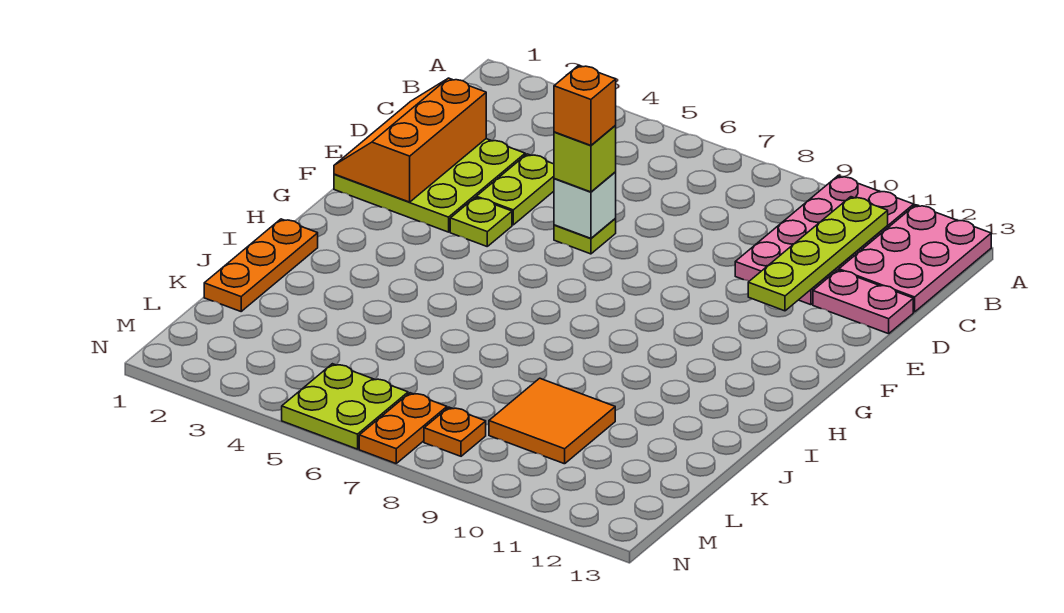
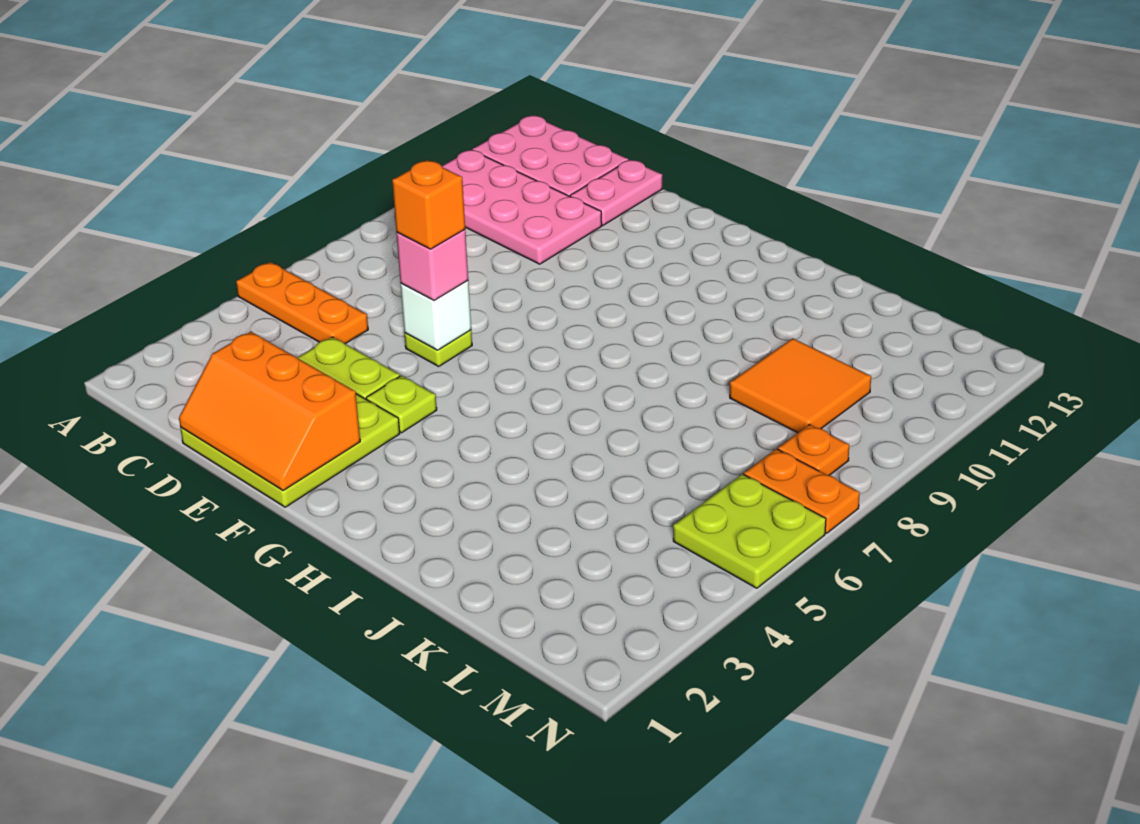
lime plate B11:E11 level 2 -> none
lime brick E6 level 3 -> pink brick E6 level 3
orange plate I1:K1 level 1 -> orange plate A5:C5 level 1

